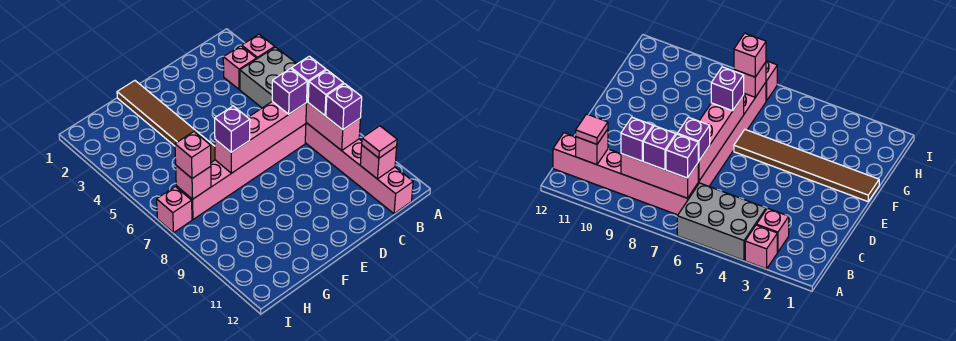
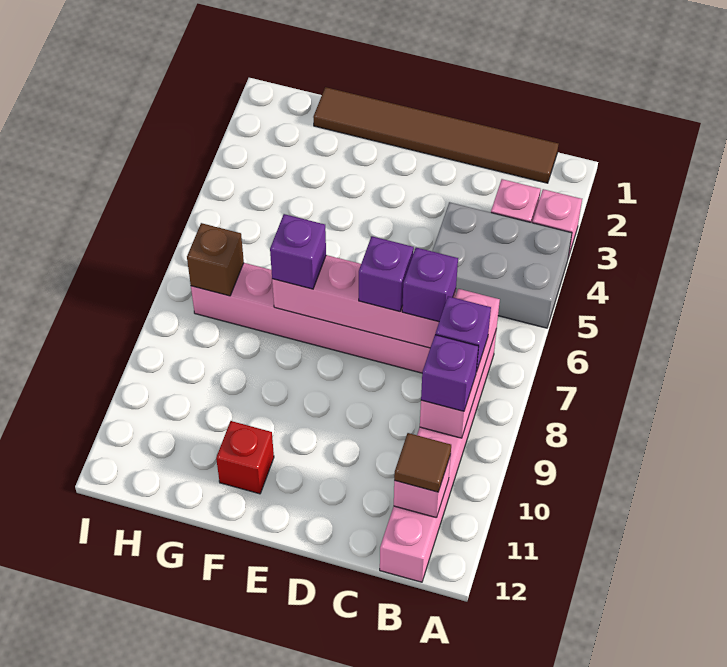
grey brick A4:B6 level 1 -> grey brick A4:C5 level 1
purple brick B7 level 3 -> purple brick D7 level 3
pink tile B11 level 3 -> brown tile B11 level 3
brown tile F1:F6 level 1 -> brown tile B1:G1 level 1
none -> red brick F11 level 1
pink brick H7 level 2 -> brown brick H7 level 2
pink brick H7 level 3 -> none
pink brick I7 level 1 -> none

